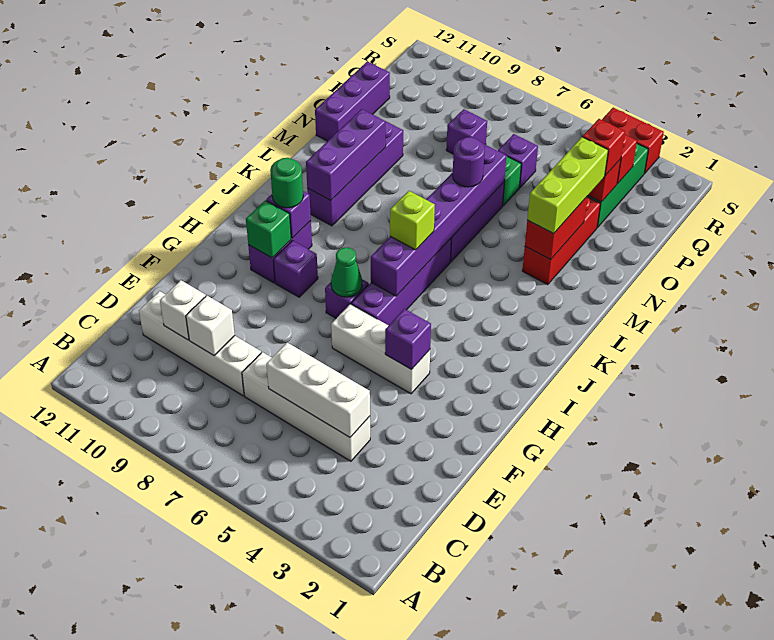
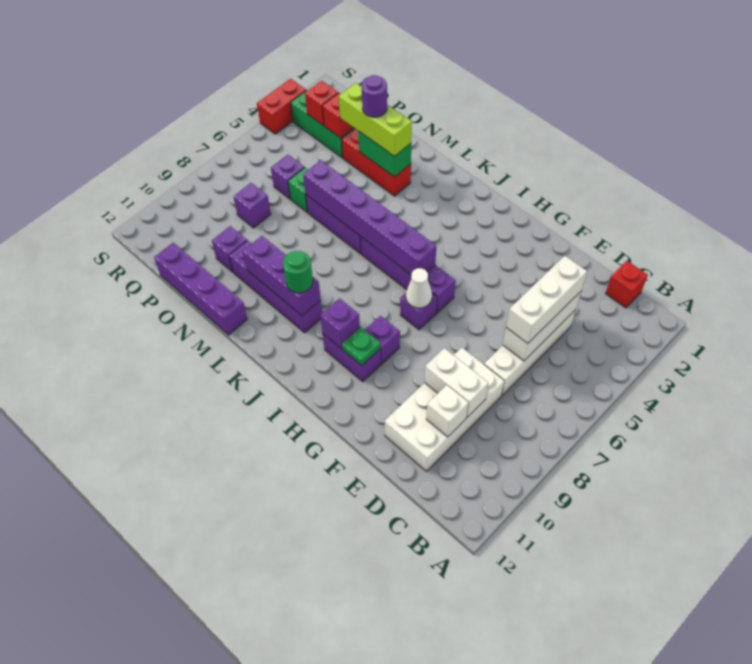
white brick D8:D11 level 1 -> white brick D8:E11 level 1
white brick D9 level 2 -> white brick D9:E9 level 2
white brick G4:G6 level 1 -> white brick D4:D6 level 3
purple brick G4 level 2 -> purple brick O10 level 1
green cone H7 level 2 -> white cone H7 level 2
green brick H10 level 2 -> green plate H10 level 2
green round brick I10 level 3 -> green round brick K10 level 3
lime brick J6 level 3 -> none
red brick M3:N3 level 2 -> green brick M3:N3 level 2
purple round brick M6 level 3 -> purple round brick N3 level 4
purple brick N12:P12 level 1 -> purple brick M12:P12 level 1
red brick P3 level 3 -> red brick C1 level 1

